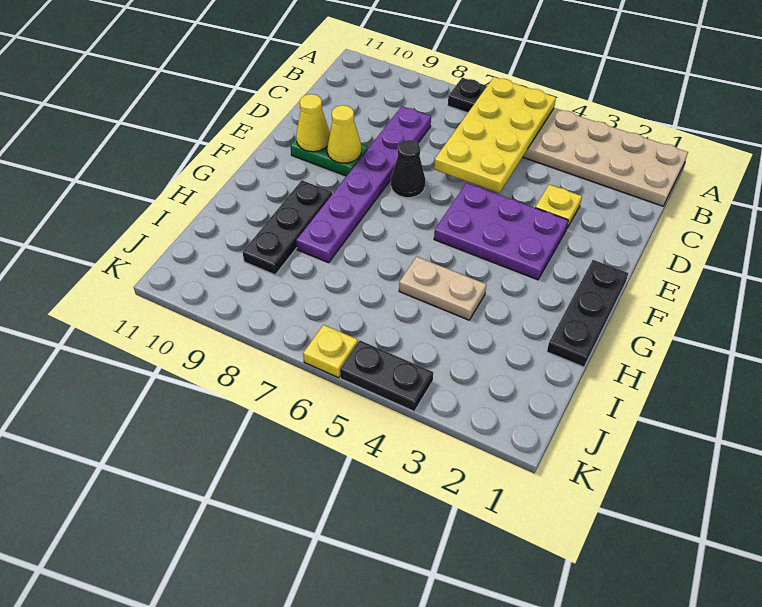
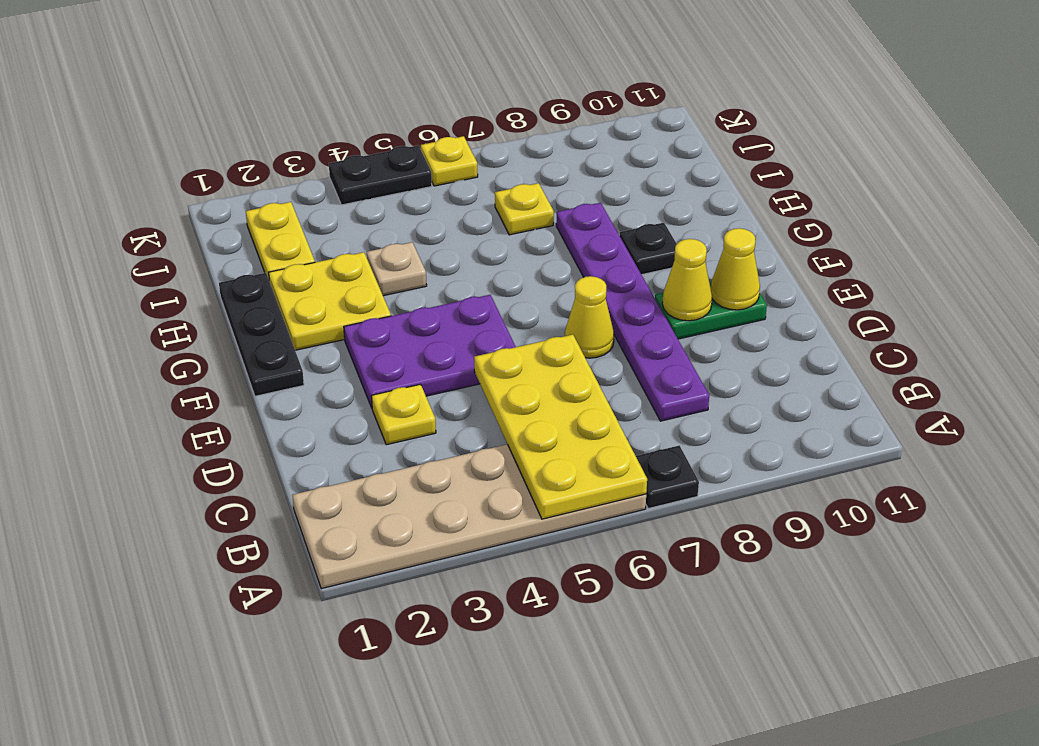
black cone E7 level 1 -> yellow cone E7 level 1
none -> yellow plate G2:H3 level 1
black plate G9:I9 level 1 -> black plate G9 level 1
tan plate H4:H5 level 1 -> tan plate H4 level 1
none -> yellow plate I2:J2 level 1
none -> yellow plate I7 level 1

